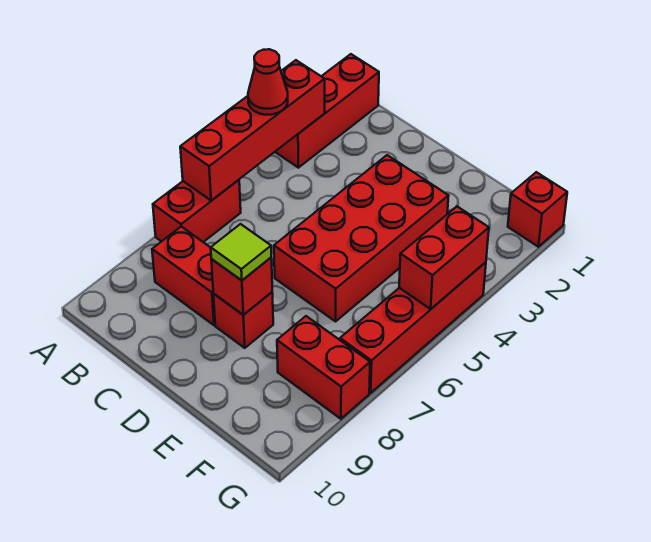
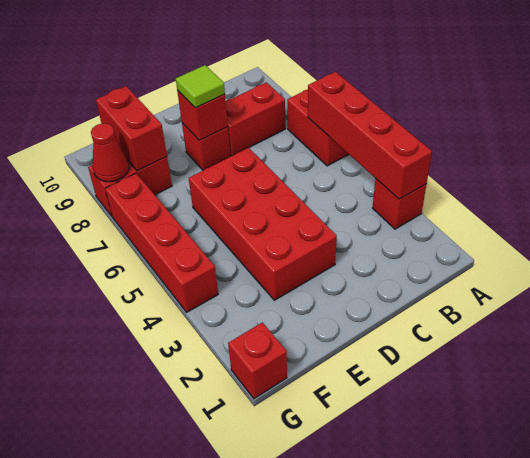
red brick A1:A3 level 1 -> red brick A3 level 1
red cone A4 level 3 -> red cone G8 level 2
red brick G4:G5 level 2 -> red brick F8:F9 level 2

